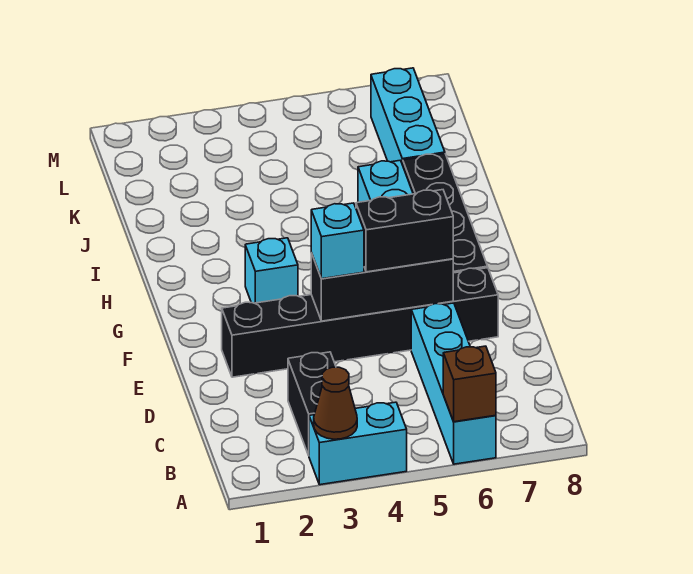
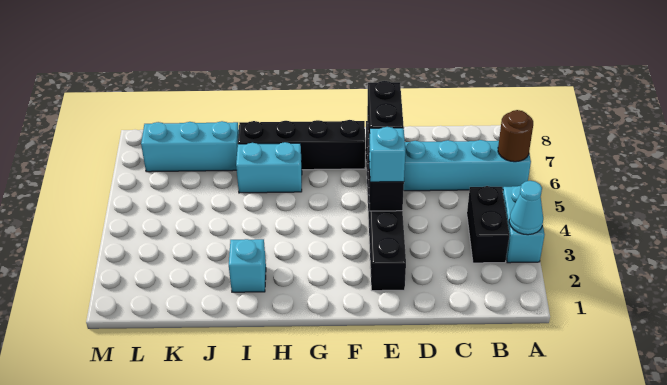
brown cone A3 level 2 -> cyan cone A3 level 2
brown brick A6 level 2 -> brown round brick A6 level 2
black brick B3:C3 level 1 -> black brick B3:B4 level 1
cyan brick G3 level 1 -> cyan brick I2 level 1

